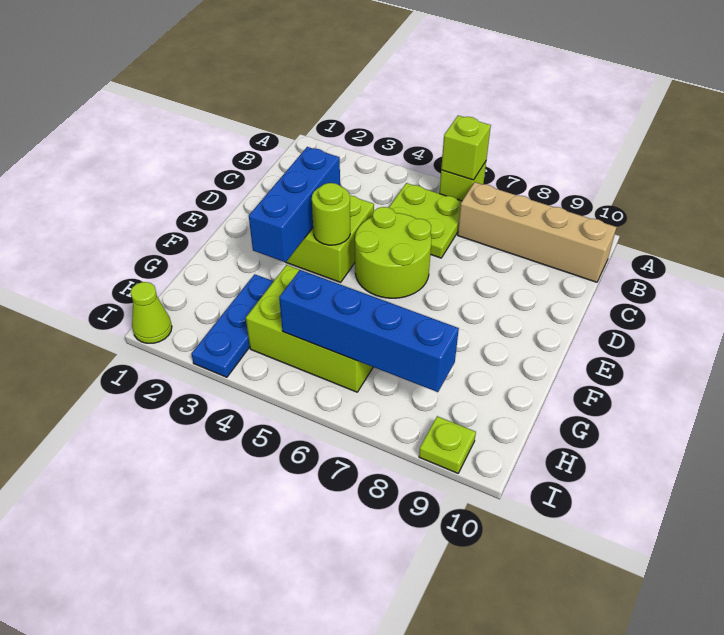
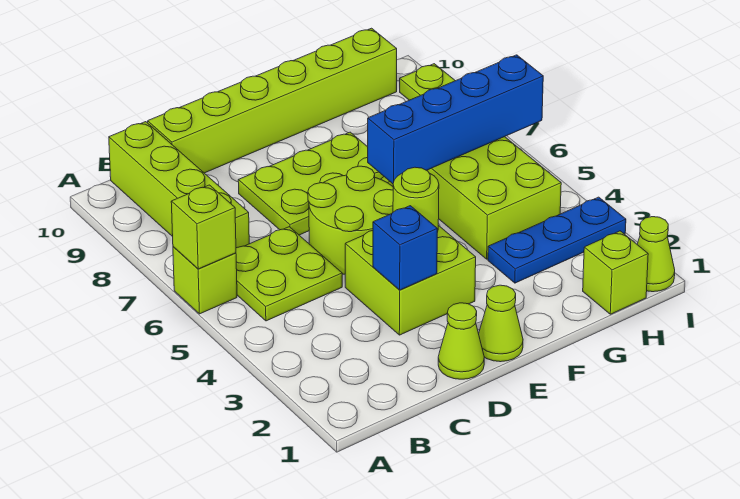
tan brick B7:B10 level 1 -> lime brick B7:B10 level 1
none -> lime brick C10:H10 level 1
none -> lime cone D1 level 1
blue brick D3:F3 level 2 -> blue brick D3 level 2
none -> lime plate D7:F8 level 1
none -> lime cone E1 level 1
none -> lime brick H1 level 1
blue brick H5:H8 level 2 -> blue brick F6:I6 level 2

